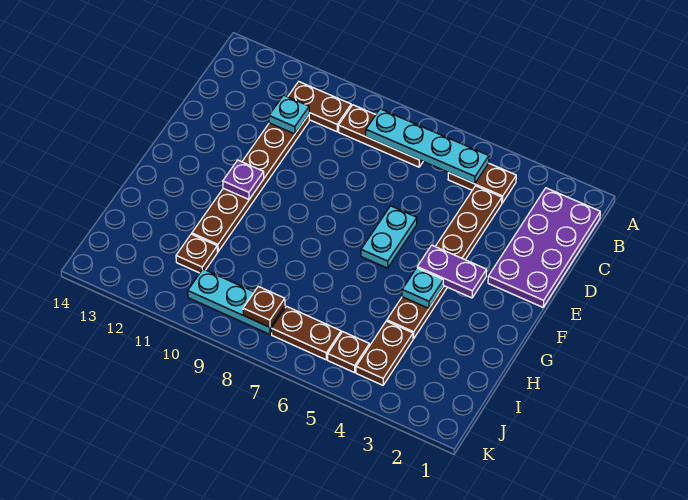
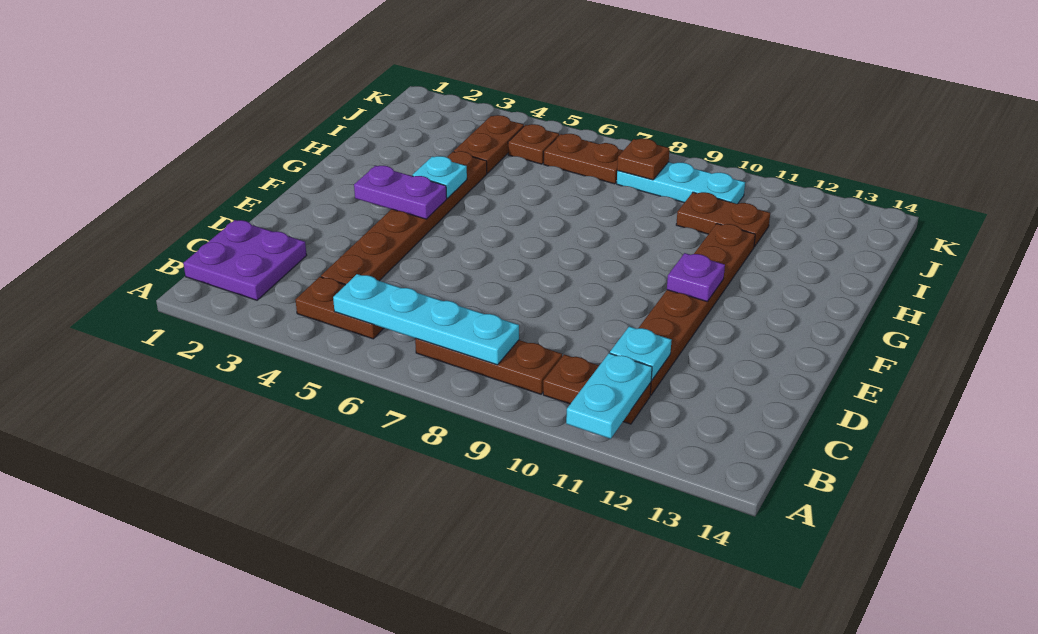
purple plate B1:E2 level 1 -> purple plate B1:C2 level 1
cyan plate E6:F6 level 1 -> cyan plate A11:B11 level 2
brown plate I11 level 1 -> brown plate I10:I11 level 1

